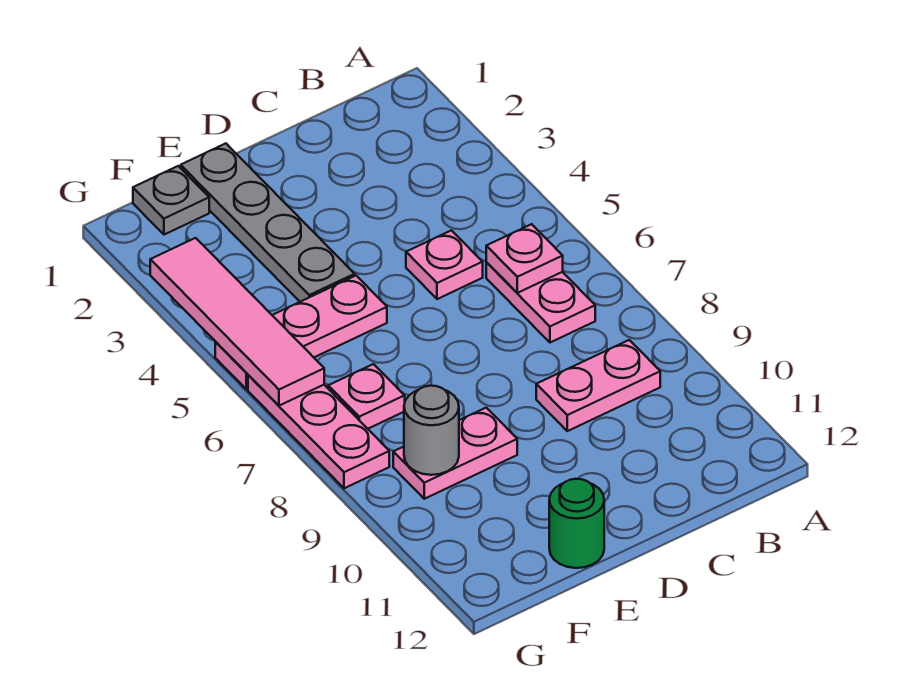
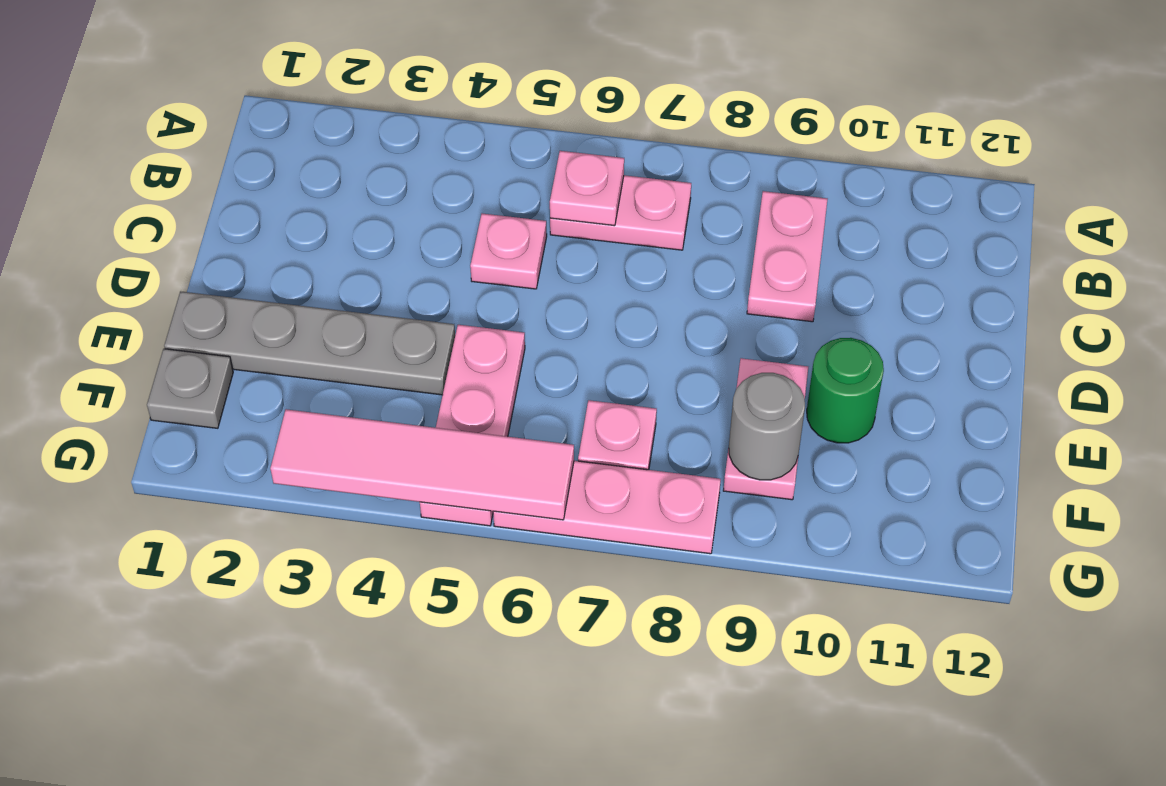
green round brick E12 level 1 -> green round brick E10 level 1

